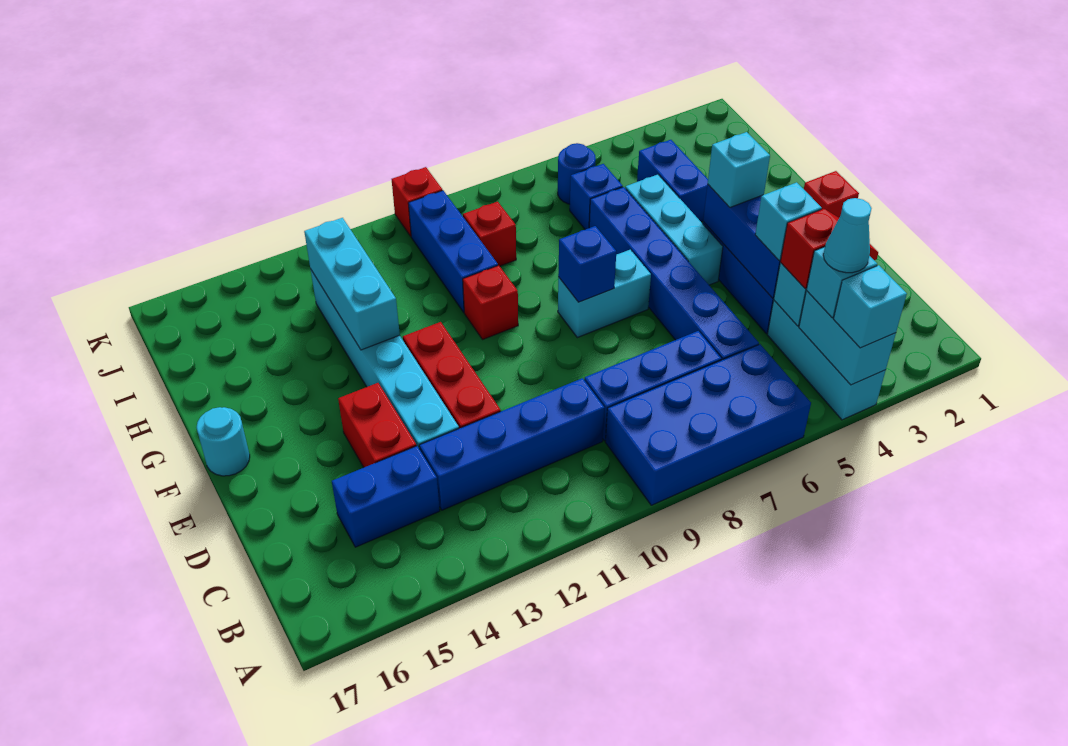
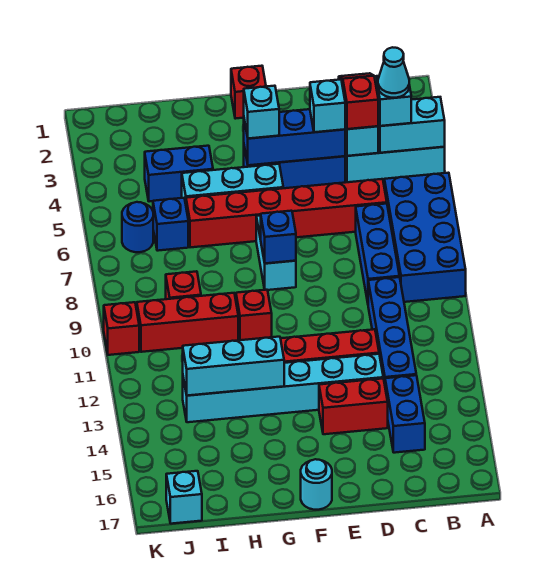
cyan brick A4 level 3 -> cyan brick J17 level 1
blue brick C6:H6 level 1 -> red brick C6:H6 level 1
blue brick H10:J10 level 1 -> red brick H10:J10 level 1

